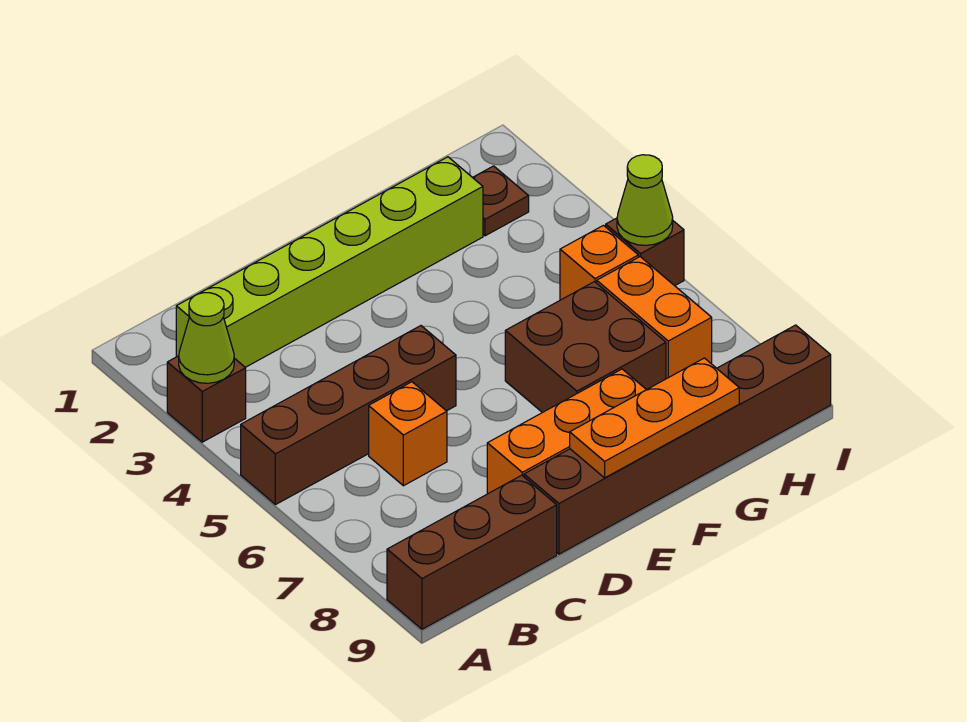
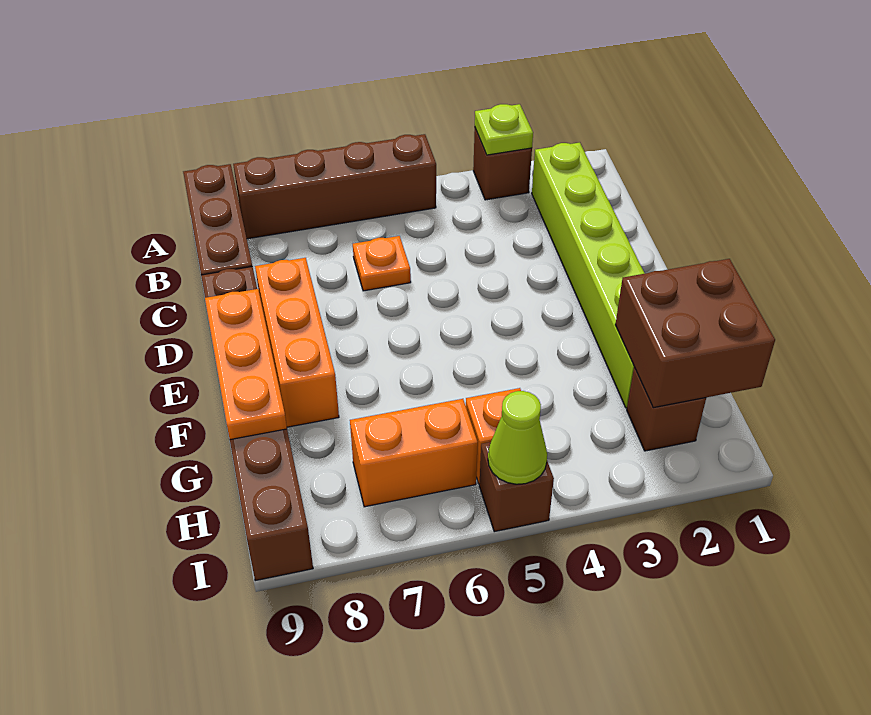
lime cone A3 level 2 -> lime plate A3 level 2
brown brick A5:D5 level 1 -> brown brick A5:A8 level 1
orange brick C6 level 1 -> orange plate C6 level 1
brown brick F6:G7 level 1 -> brown brick G1:H2 level 2
brown plate H2 level 1 -> brown brick H2 level 1

